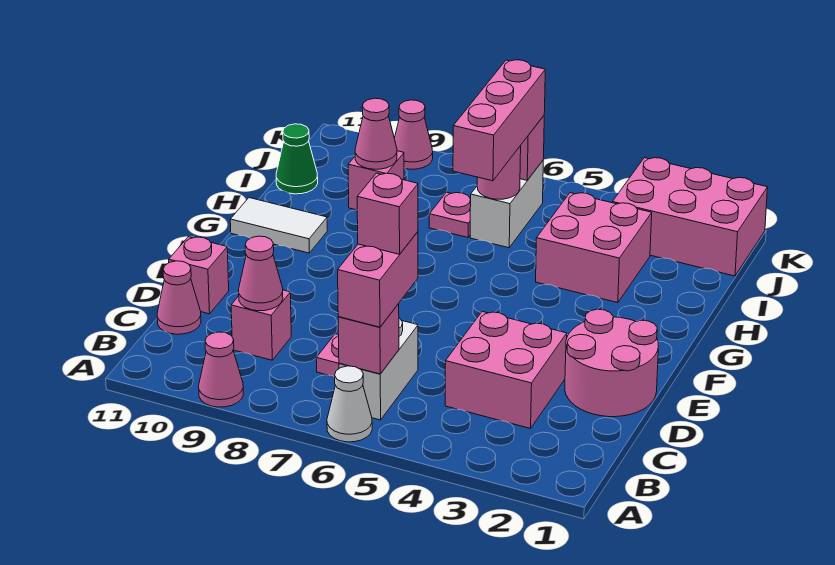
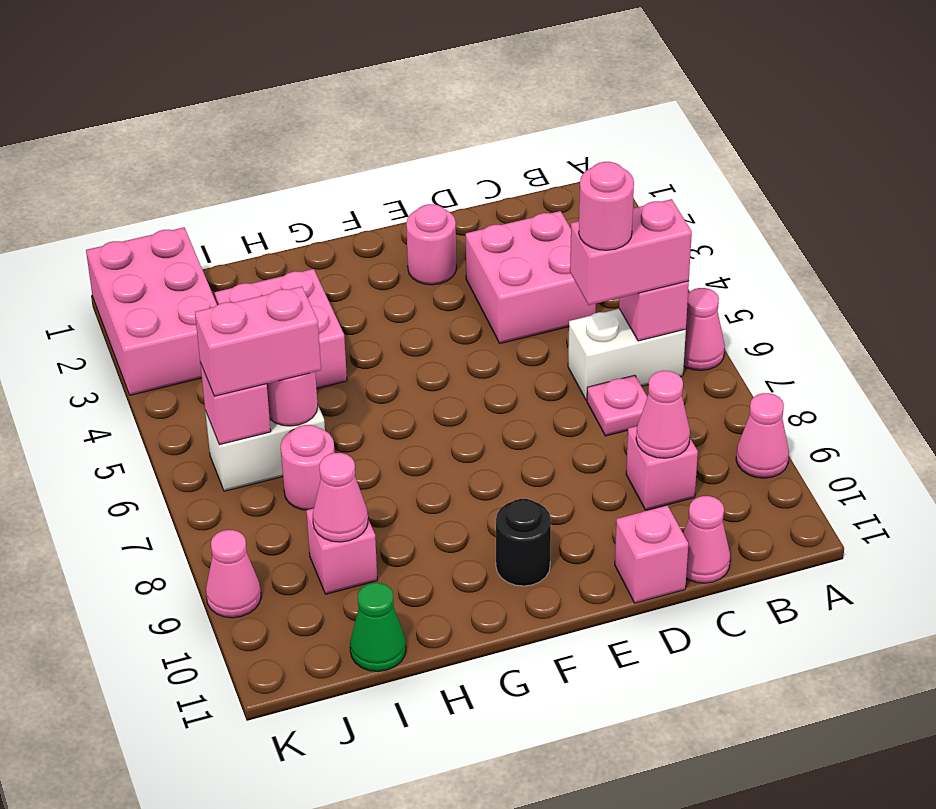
white cone A6 level 1 -> pink cone A6 level 1
pink brick C6 level 4 -> pink round brick C6 level 4
pink round brick D1:E2 level 1 -> pink round brick E2 level 1
none -> black round brick F10 level 1
white tile G10:G11 level 1 -> none
pink brick H6:J6 level 3 -> pink brick I6:J6 level 3
pink plate I7 level 1 -> pink round brick I7 level 1

